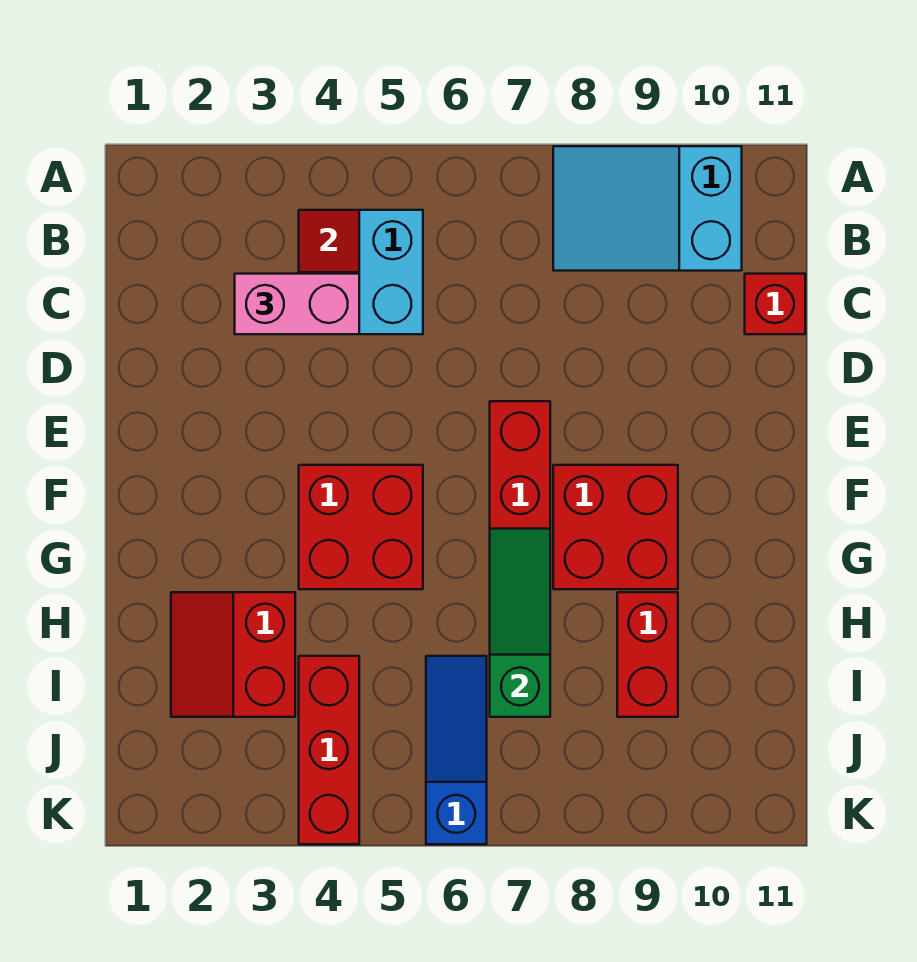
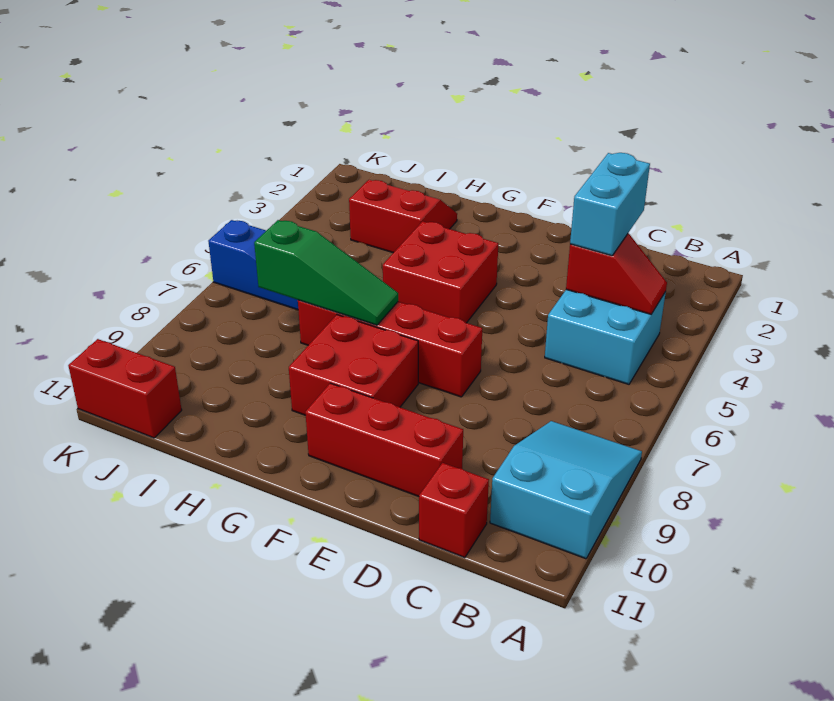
pink brick C3:C4 level 3 -> cyan brick C3:C4 level 3
red brick H9:I9 level 1 -> red brick J11:K11 level 1
red brick I4:K4 level 1 -> red brick D10:F10 level 1

